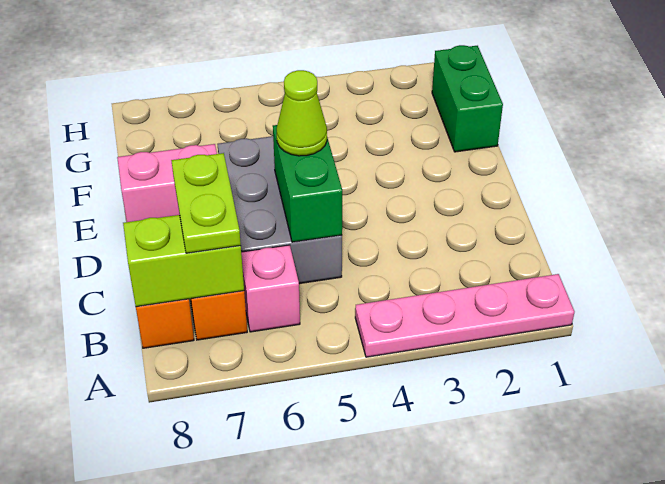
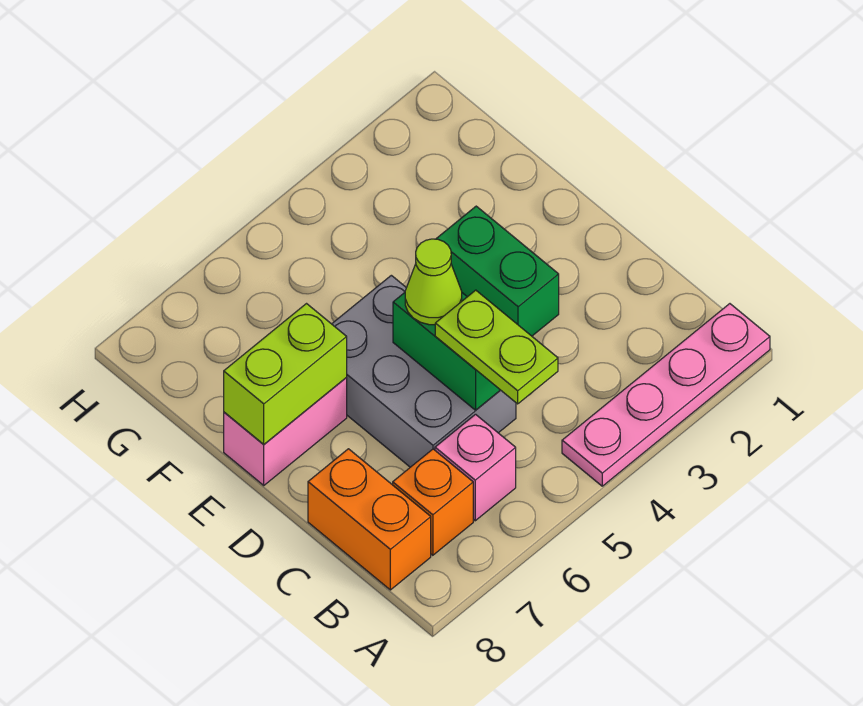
lime brick B7:B8 level 2 -> lime brick E7:E8 level 2
lime plate B7:C7 level 3 -> lime plate B5:C5 level 3
green brick F1:G1 level 1 -> green brick D3:E3 level 1

